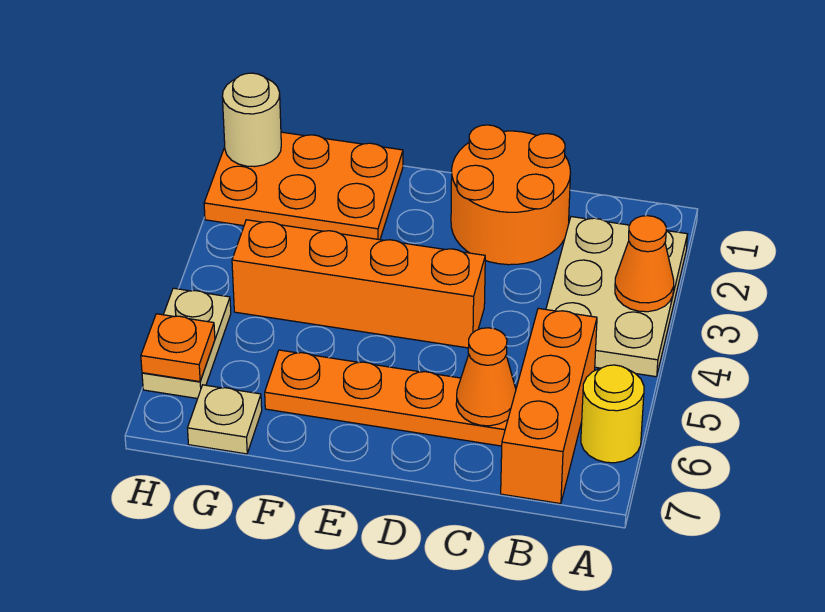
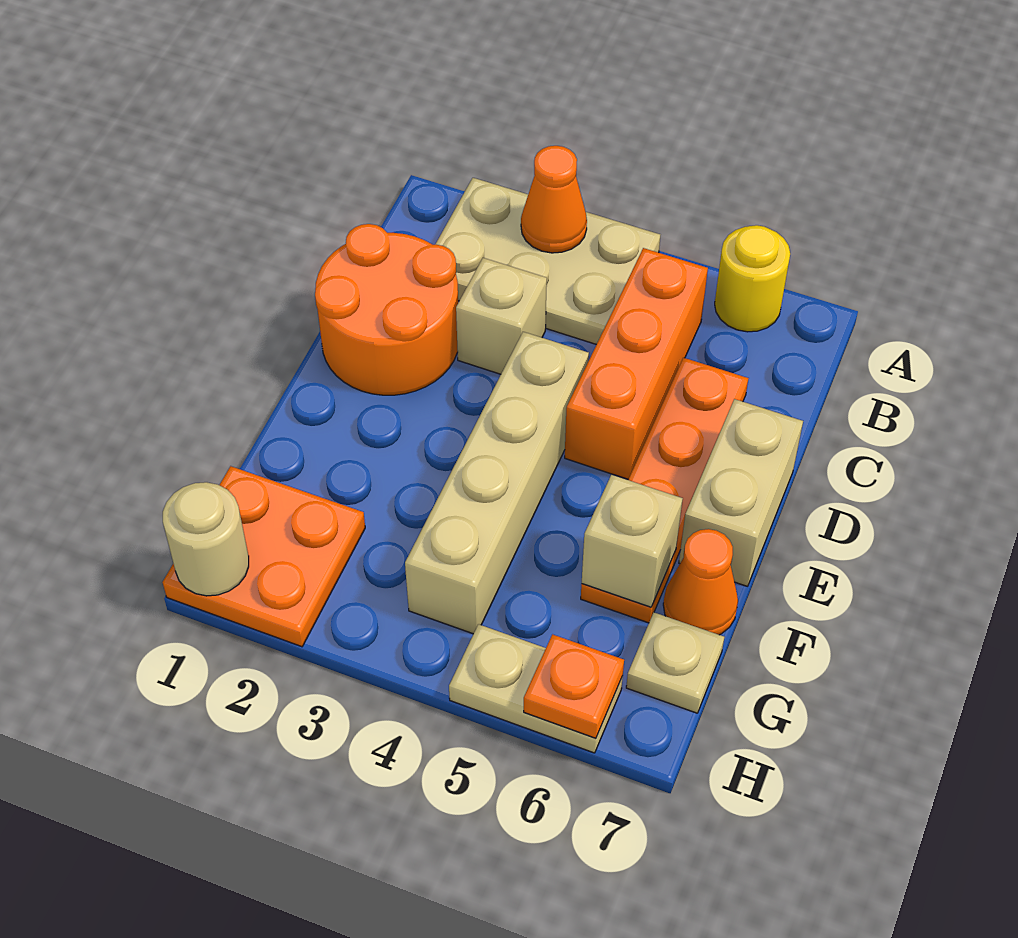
orange brick B5:B7 level 1 -> orange brick B5:D5 level 1
none -> tan brick C3 level 1
orange cone C6 level 2 -> orange cone F7 level 1
orange brick D4:G4 level 1 -> tan brick D4:G4 level 1
none -> tan brick D7:E7 level 1
orange plate F1:H2 level 1 -> orange plate G1:H2 level 1
none -> tan brick F6 level 2

